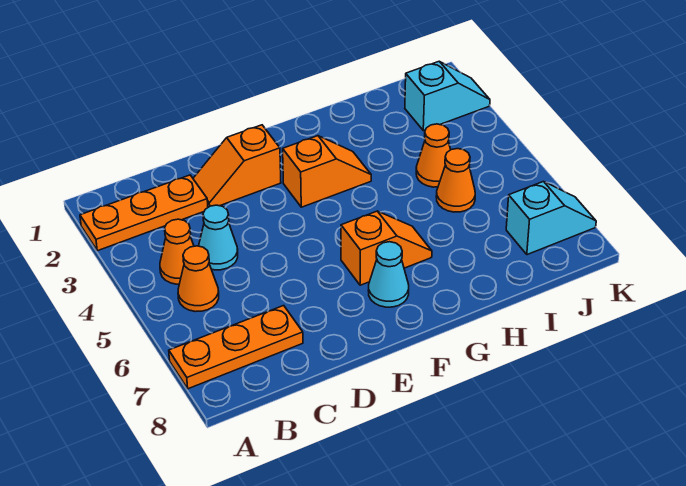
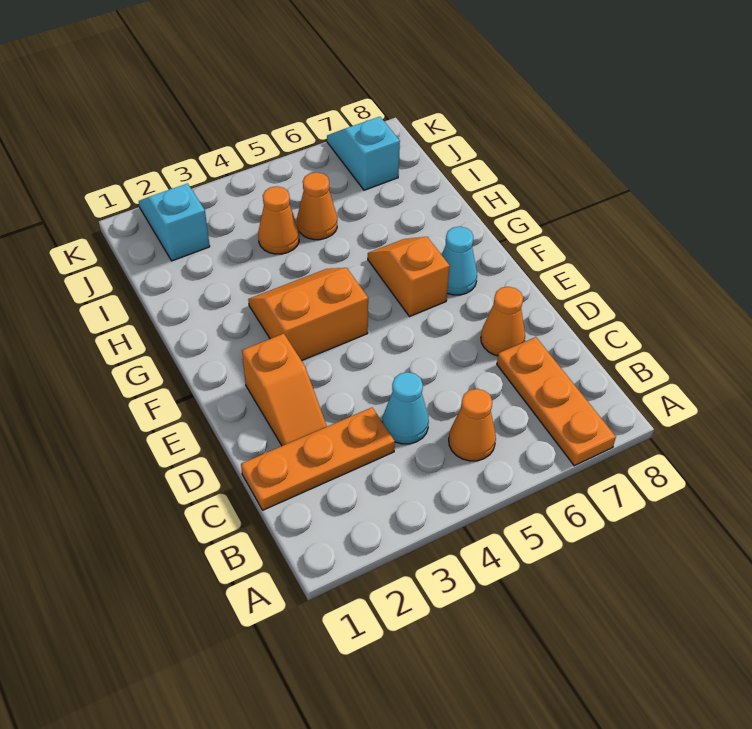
orange plate A2:C2 level 1 -> orange plate C1:C3 level 1
orange cone B4 level 1 -> orange cone D7 level 1
orange slope F3:G3 level 1 top F -> orange slope F3:G4 level 1 top F

